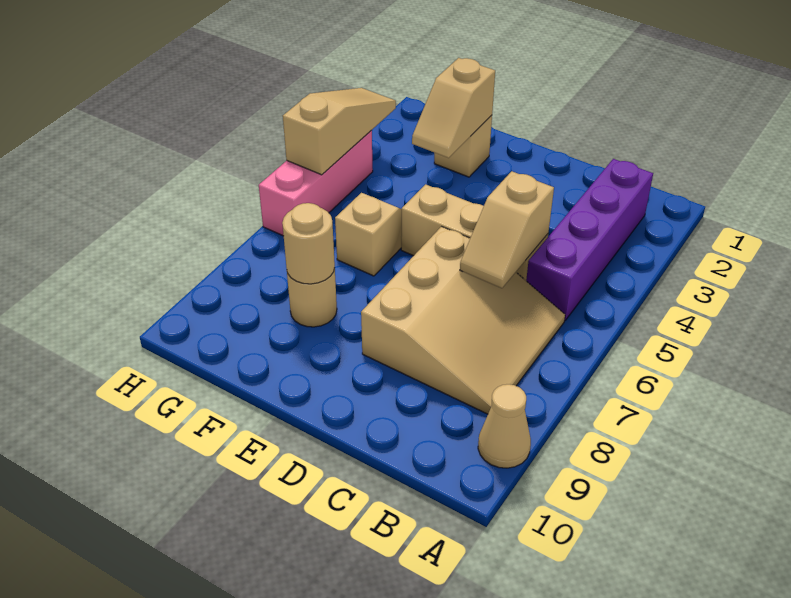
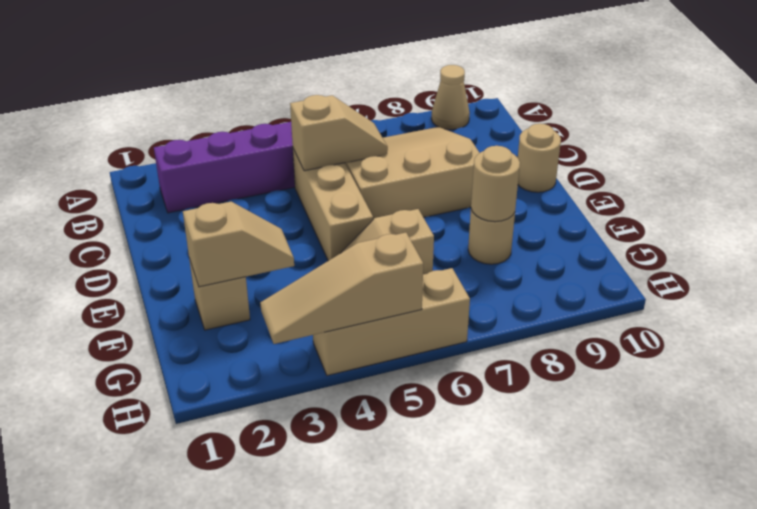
none -> tan round brick D10 level 1
pink brick H4:H6 level 1 -> tan brick H4:H6 level 1

